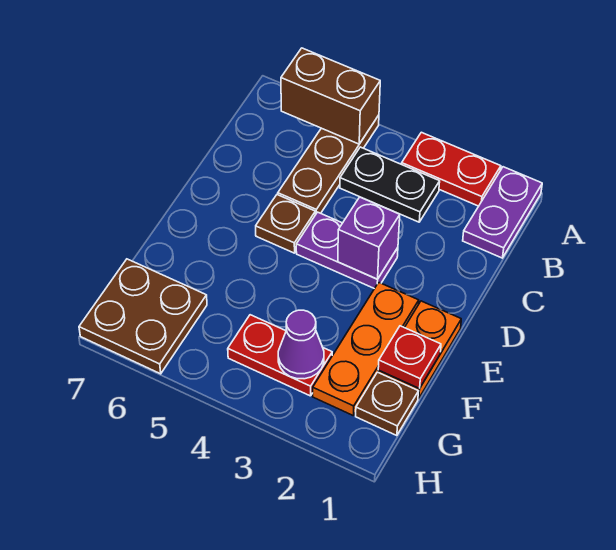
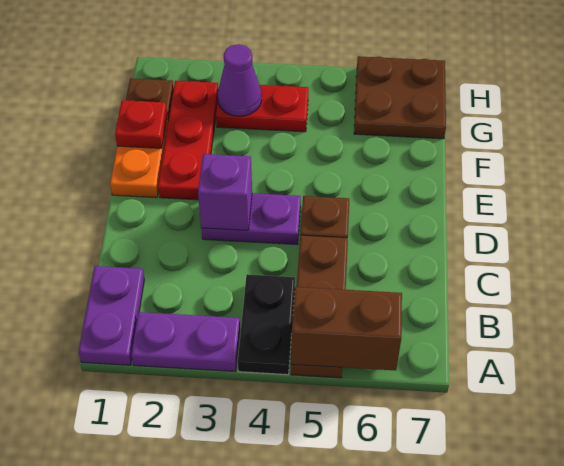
red plate A2:A3 level 1 -> purple plate A2:A3 level 1
black plate B3:B4 level 1 -> black plate A4:B4 level 1
orange plate E2:G2 level 1 -> red plate E2:G2 level 1

